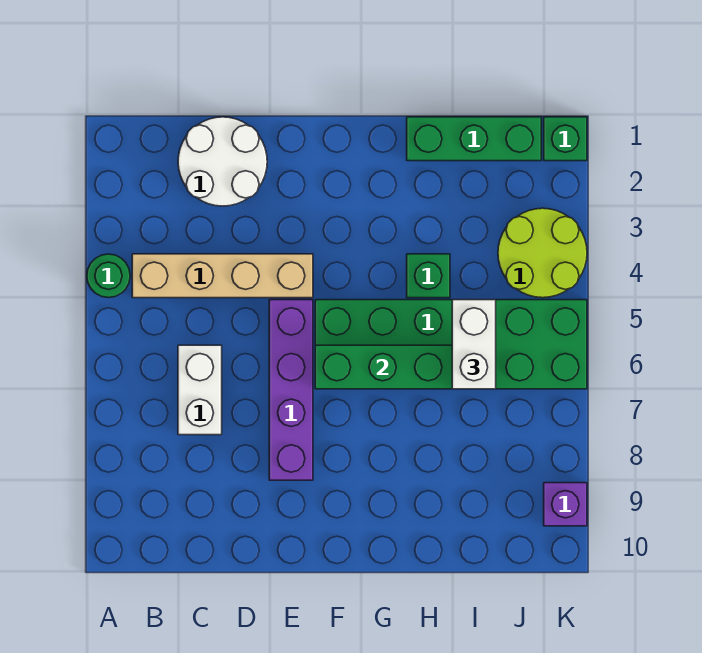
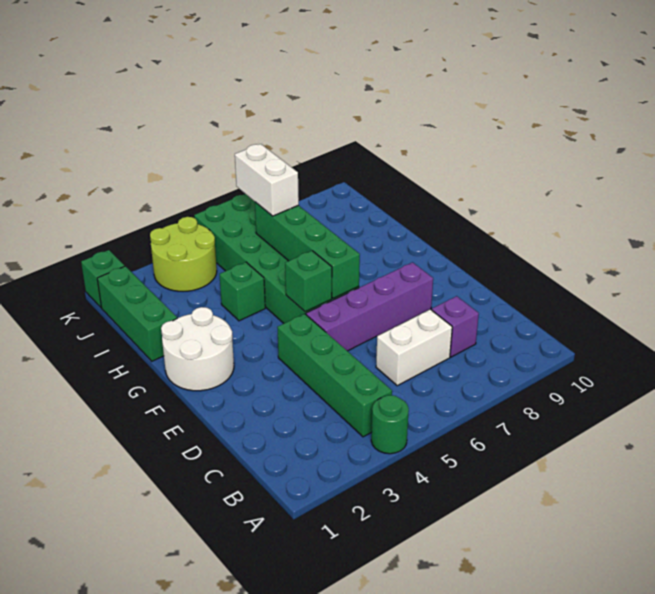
tan brick B4:E4 level 1 -> green brick B4:E4 level 1
white round brick C1:D2 level 1 -> white round brick F1:G2 level 1
none -> green brick F5 level 2
white brick I5:I6 level 3 -> white brick I6:J6 level 3
purple brick K9 level 1 -> purple brick C8 level 1

